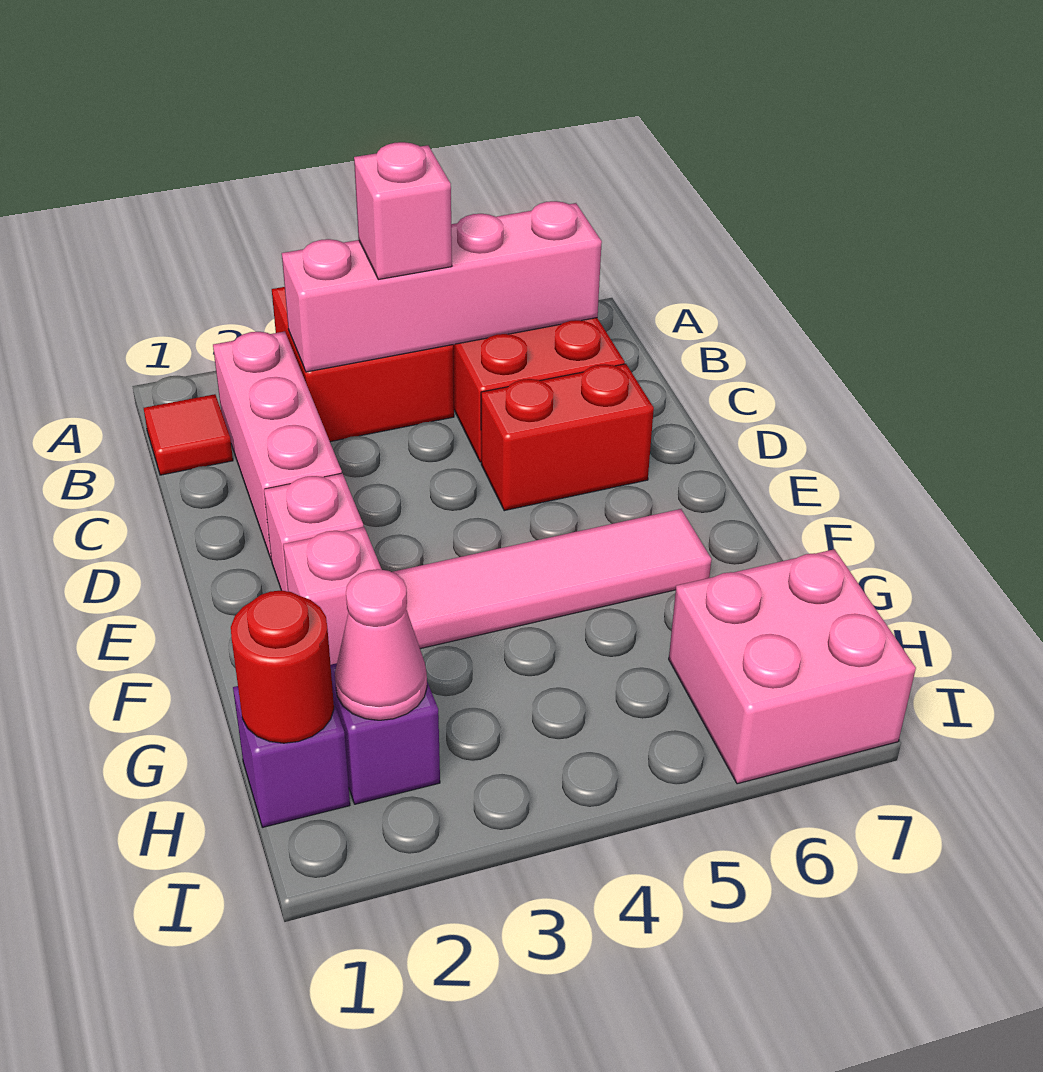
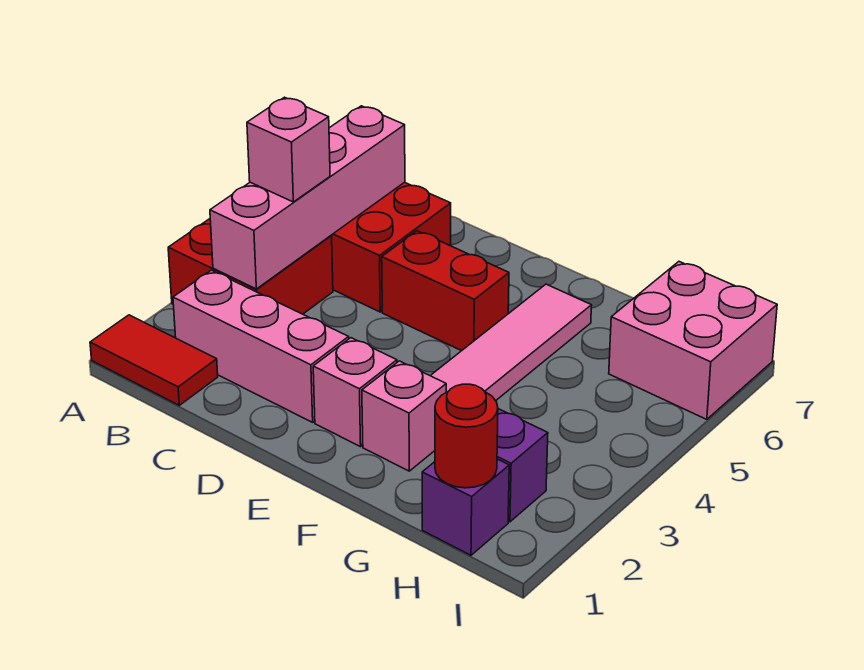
red tile B1 level 1 -> red tile A1:B1 level 1
red brick D5:D6 level 1 -> red brick D5:E5 level 1
pink cone H2 level 2 -> none

